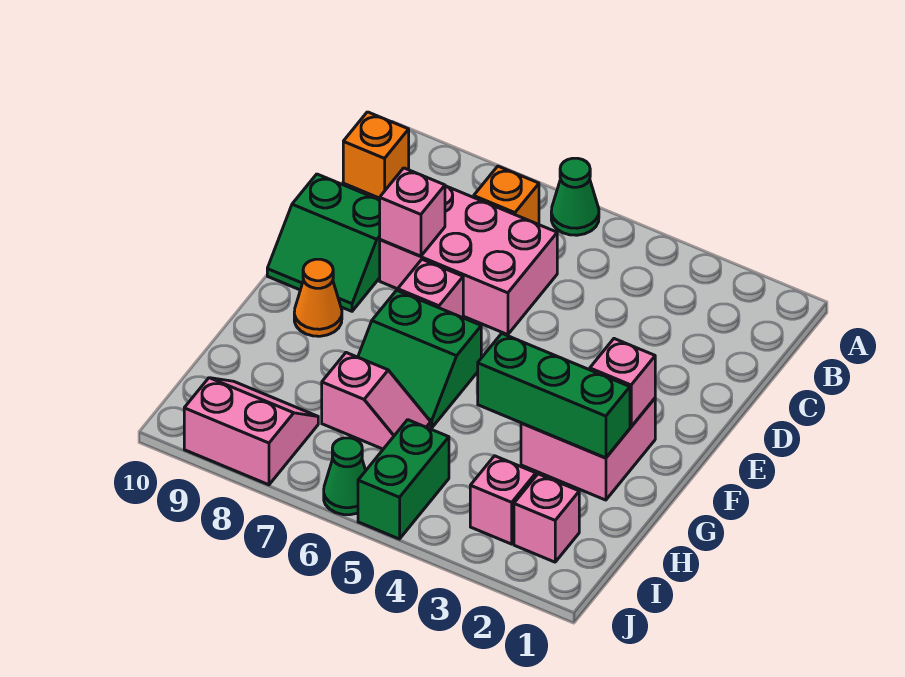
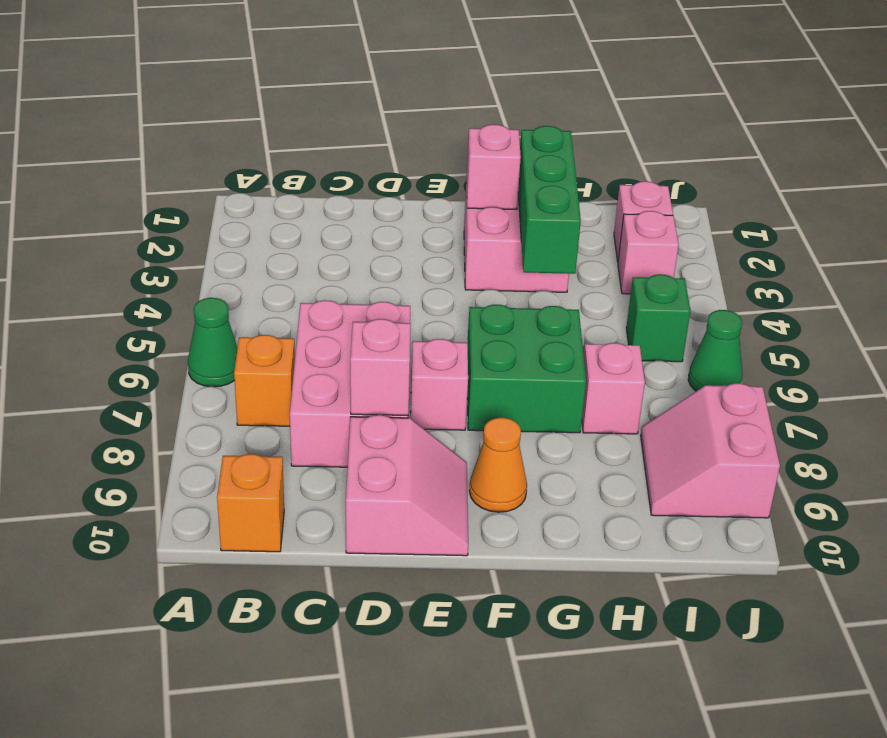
green slope D9:E10 level 1 top D -> pink slope D9:E10 level 1 top D
green slope F6:G7 level 1 top F -> green brick F6:G7 level 1
green brick I5:J5 level 1 -> green brick I5 level 1

